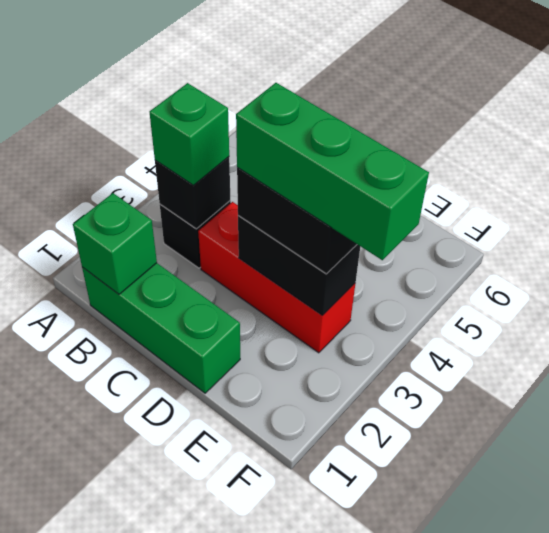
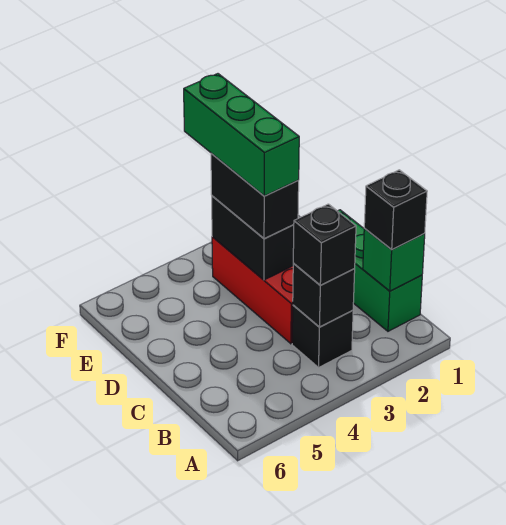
none -> black brick B1 level 3
green brick B3 level 3 -> black brick B3 level 3

